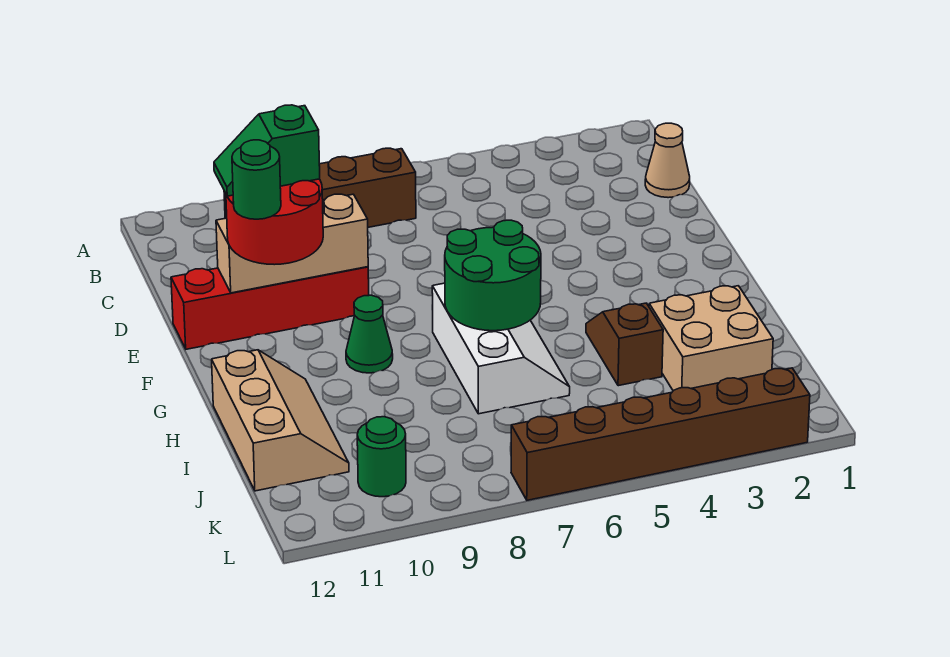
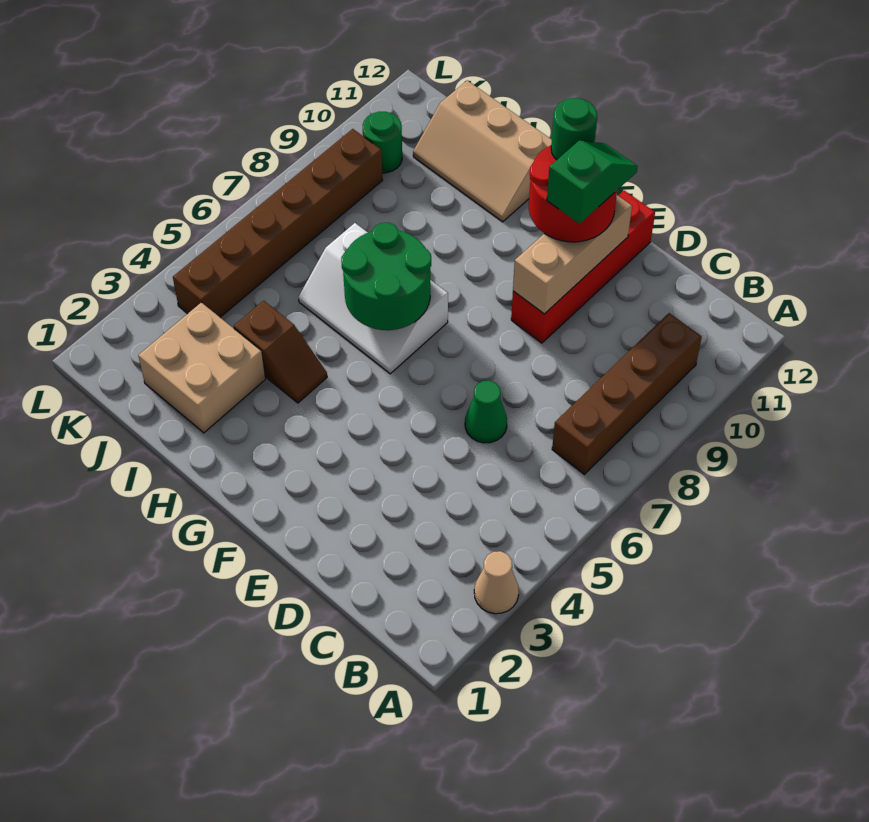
tan cone C1 level 1 -> tan cone A3 level 1
green cone G9 level 1 -> green cone D6 level 1
brown brick L2:L7 level 1 -> brown brick K4:K9 level 1

